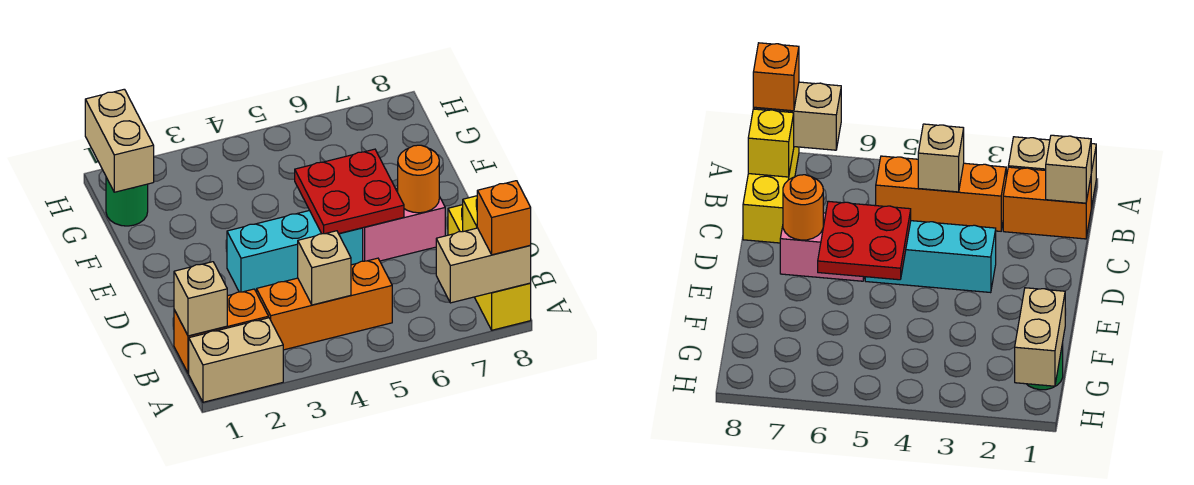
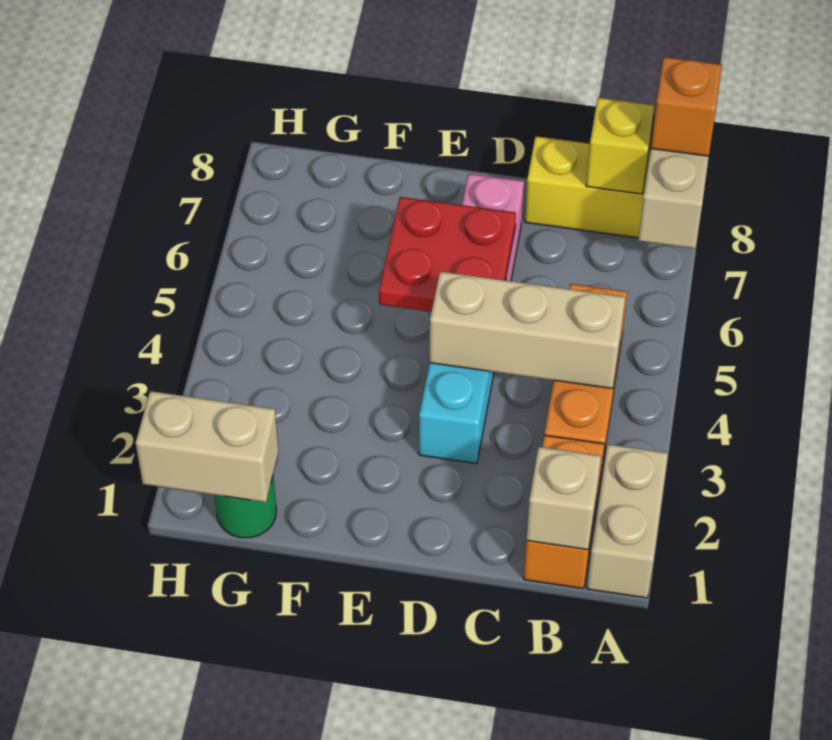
tan brick B4 level 2 -> tan brick B4:D4 level 2
orange round brick D7 level 2 -> none

